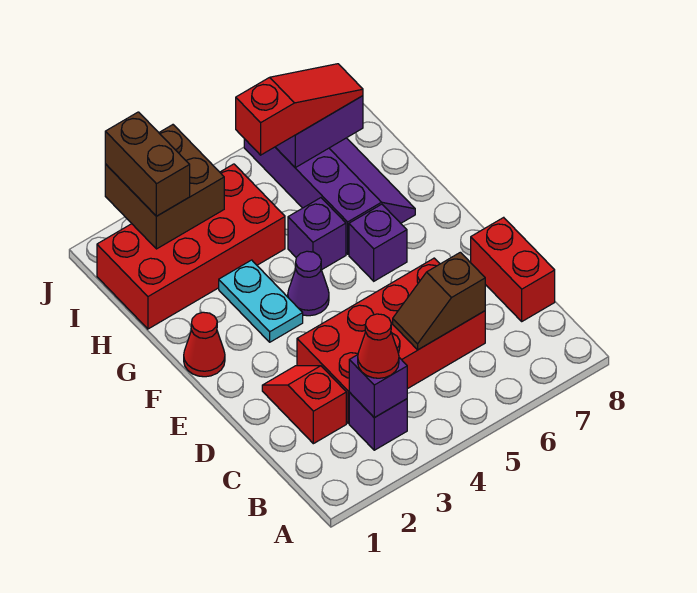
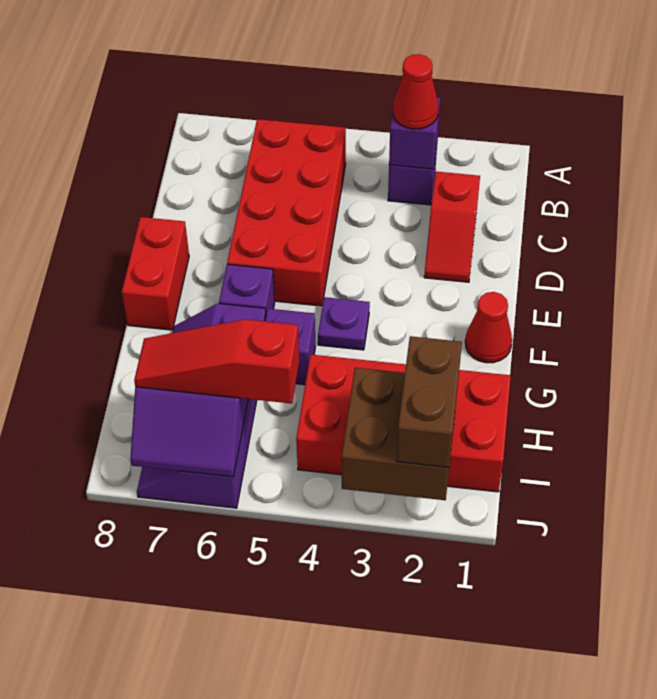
red brick C3:D6 level 1 -> red brick B5:E6 level 1
brown slope C5:C6 level 2 top 6 -> none
red brick C8:D8 level 1 -> red brick E8:F8 level 1
cyan plate F3:G3 level 1 -> none
purple cone F4 level 1 -> purple plate F4 level 1

